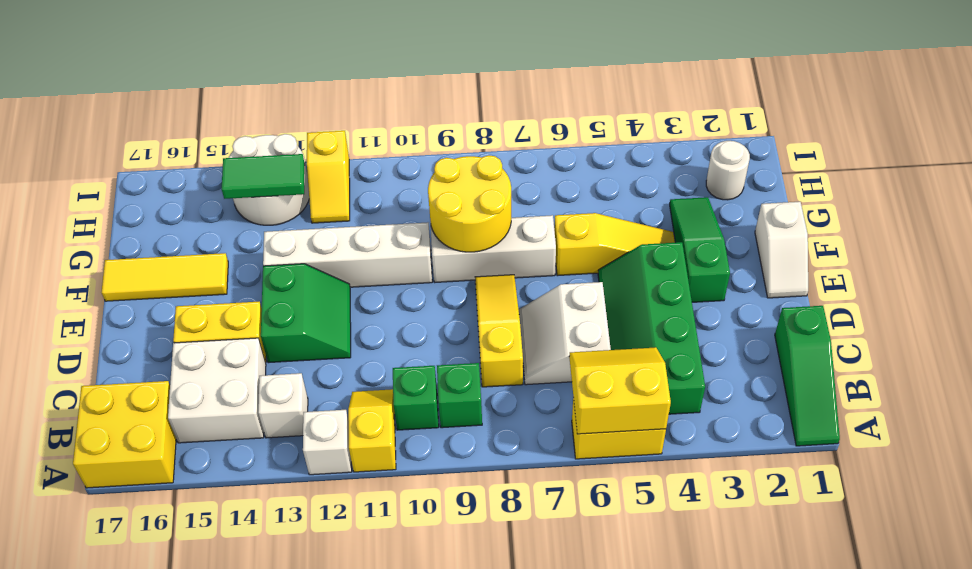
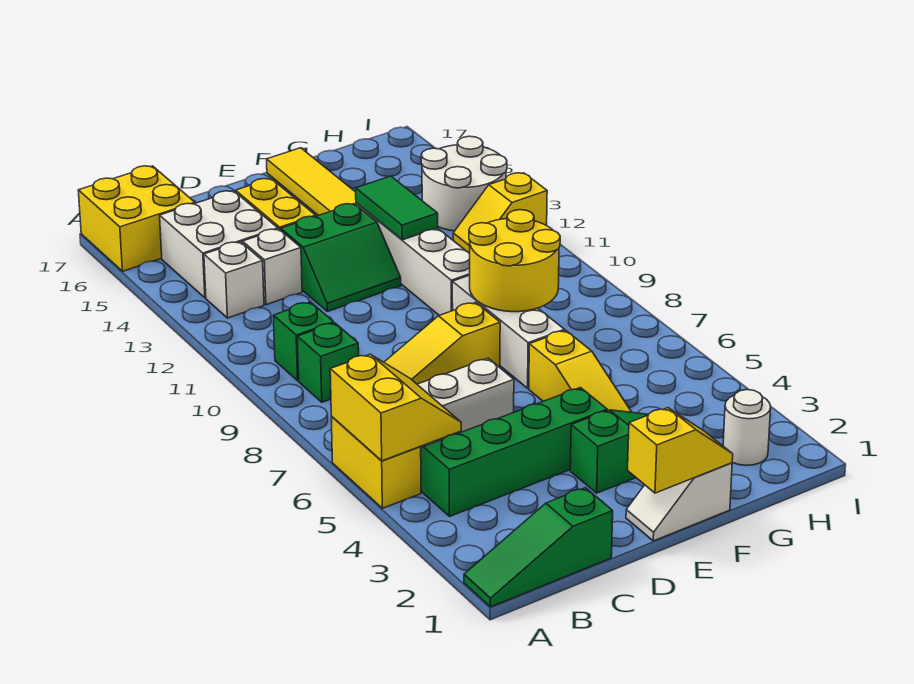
yellow slope A11:B11 level 1 top A -> yellow slope E1:F1 level 2 top E
white brick A12 level 1 -> white brick C13 level 1
yellow slope C8:E8 level 1 top C -> yellow slope C8:E8 level 1 top E
green tile H13:H14 level 2 -> green tile F12:F13 level 2

